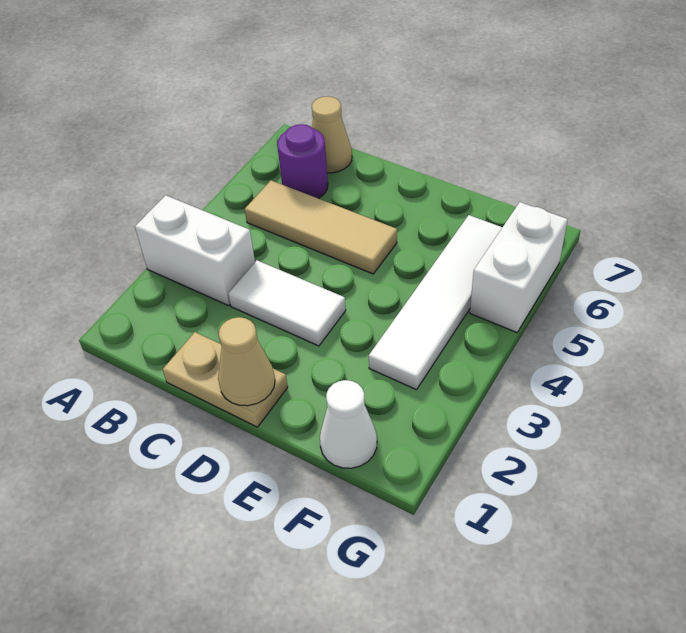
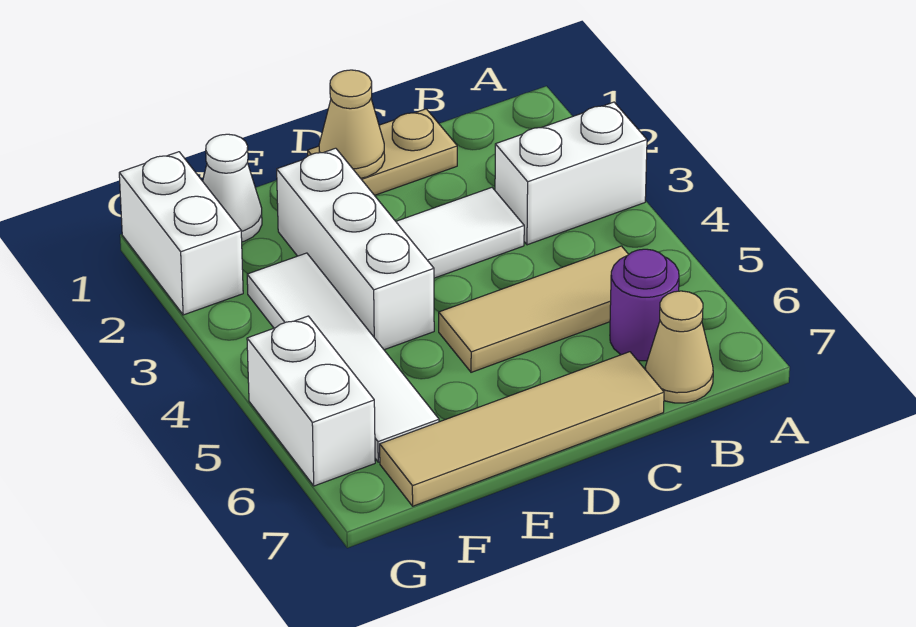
none -> tan tile C7:F7 level 1
none -> white brick E2:E4 level 1
none -> white brick G1:G2 level 1

